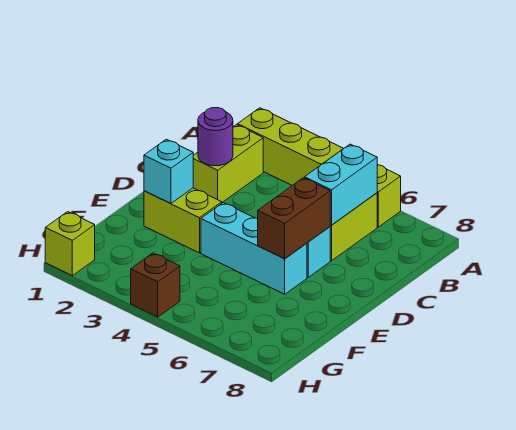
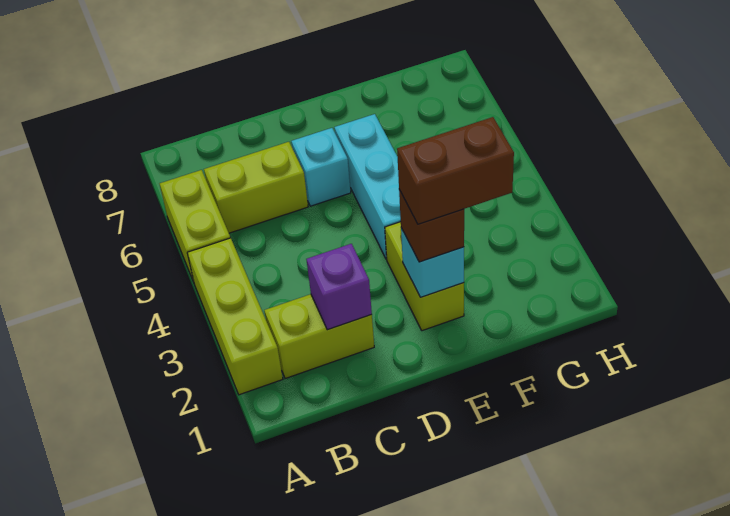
cyan brick B6:C6 level 2 -> none
purple round brick C2 level 2 -> purple brick C2 level 2
brown brick D6:E6 level 2 -> brown brick E2:F2 level 4
lime brick H1 level 1 -> none
brown brick H4 level 1 -> brown brick E2 level 3

